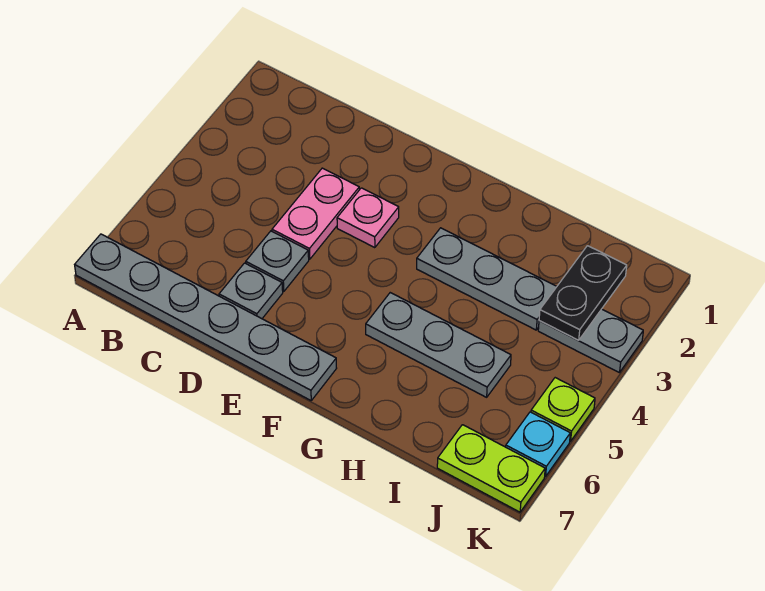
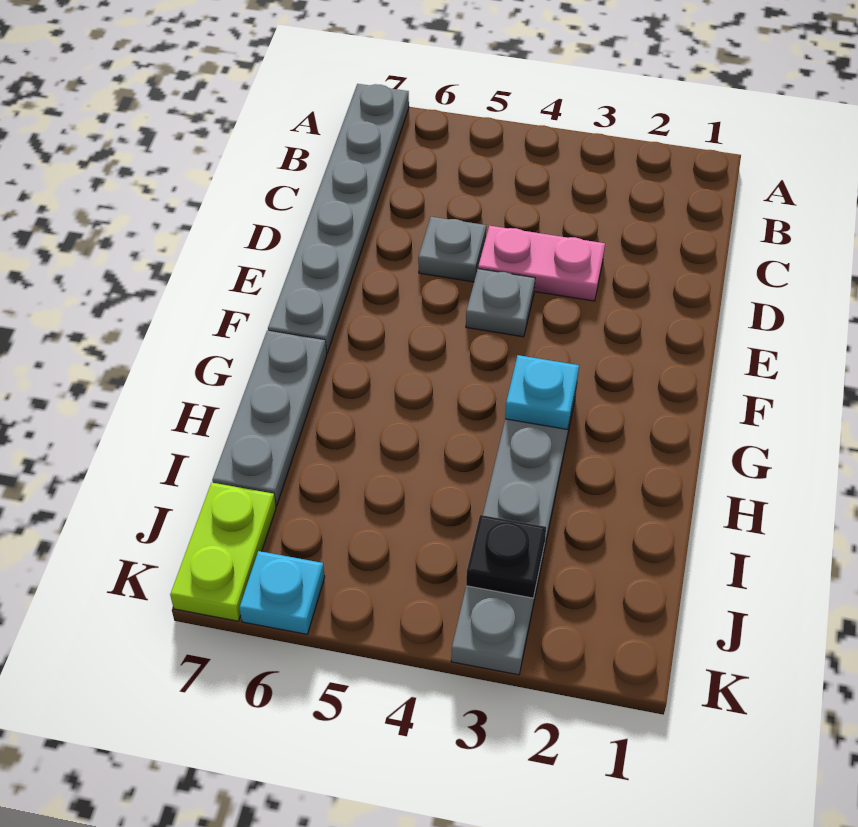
grey plate D6 level 1 -> grey plate E4 level 1
pink plate E3 level 1 -> none
none -> cyan plate G3 level 2
grey plate G5:I5 level 1 -> grey plate G7:I7 level 1
black plate J2:J3 level 2 -> black plate J3 level 2
lime plate K5 level 1 -> none

